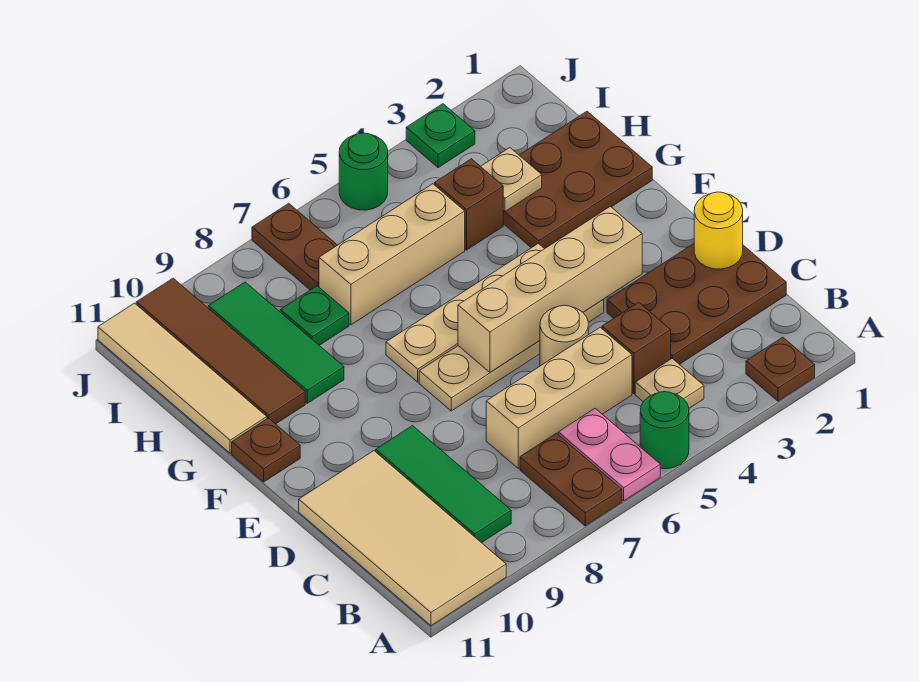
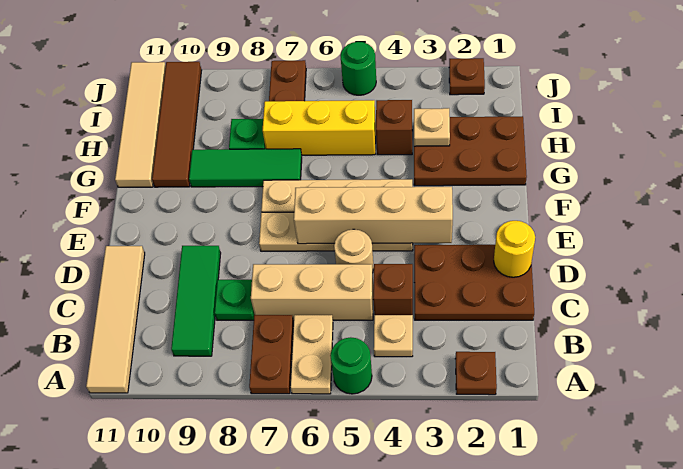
pink plate A6:B6 level 1 -> tan plate A6:B6 level 1
tan tile A10:D11 level 1 -> tan tile A11:D11 level 1
brown plate F11 level 1 -> brown plate J2 level 1
green tile G9:I9 level 1 -> green tile G7:G9 level 1
tan brick H5:H7 level 1 -> yellow brick H5:H7 level 1
green plate J3 level 1 -> green plate C8 level 1

